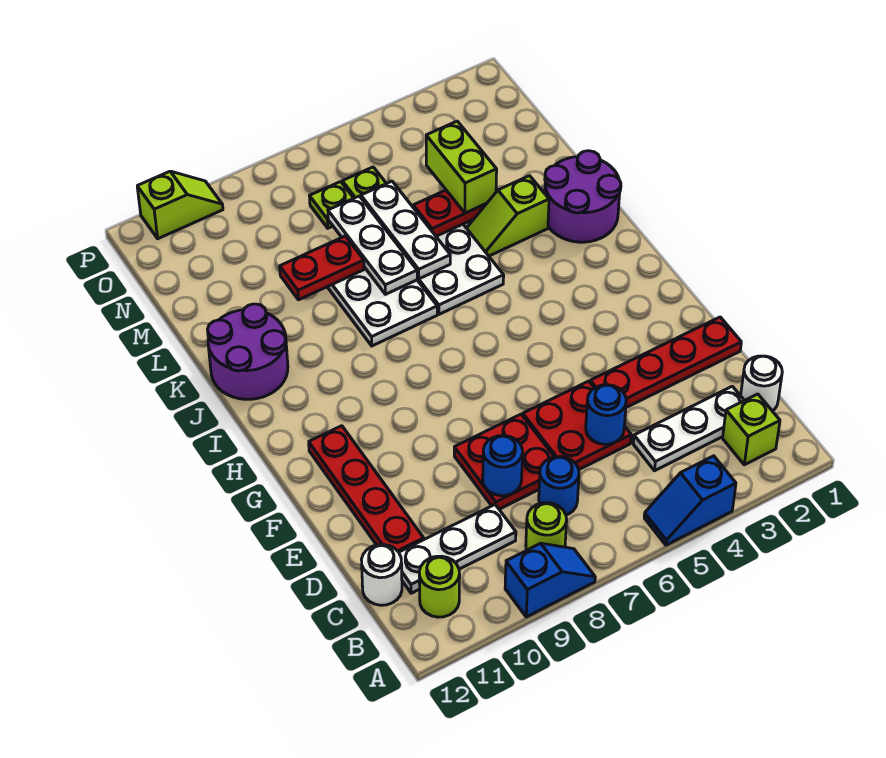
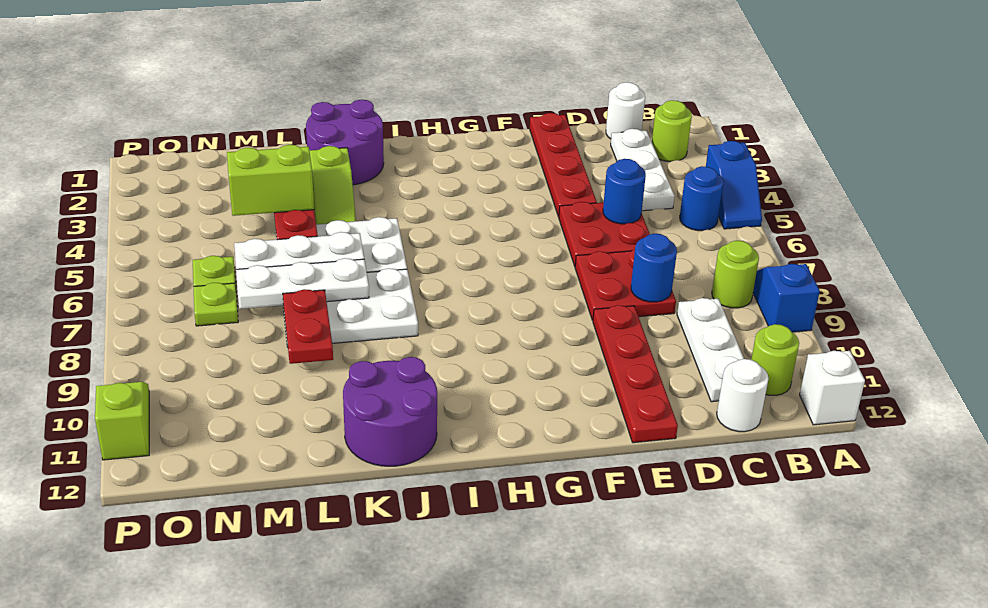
none -> white brick A12 level 1
lime brick B2 level 1 -> lime round brick B2 level 1
blue round brick C7 level 1 -> blue round brick B5 level 1
red plate D11:G11 level 1 -> red plate E9:E12 level 1

